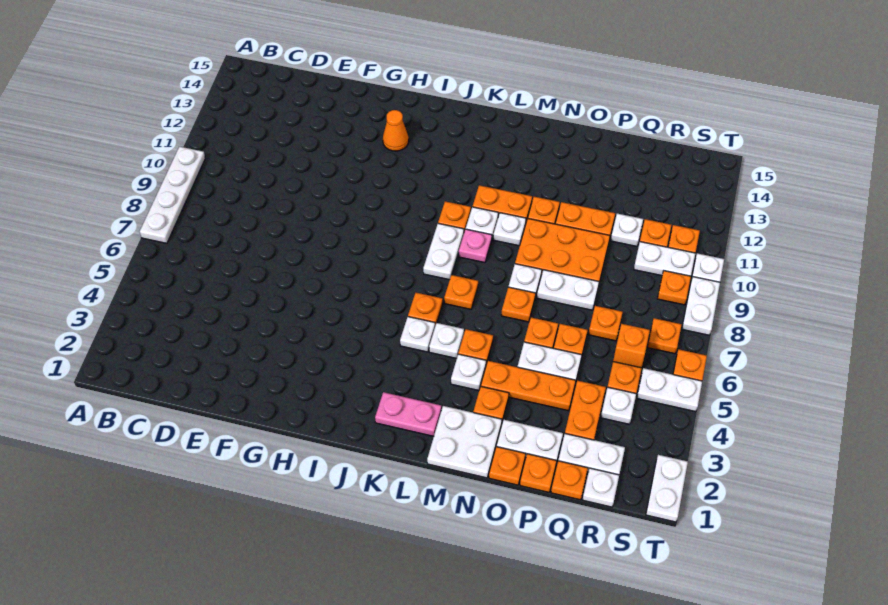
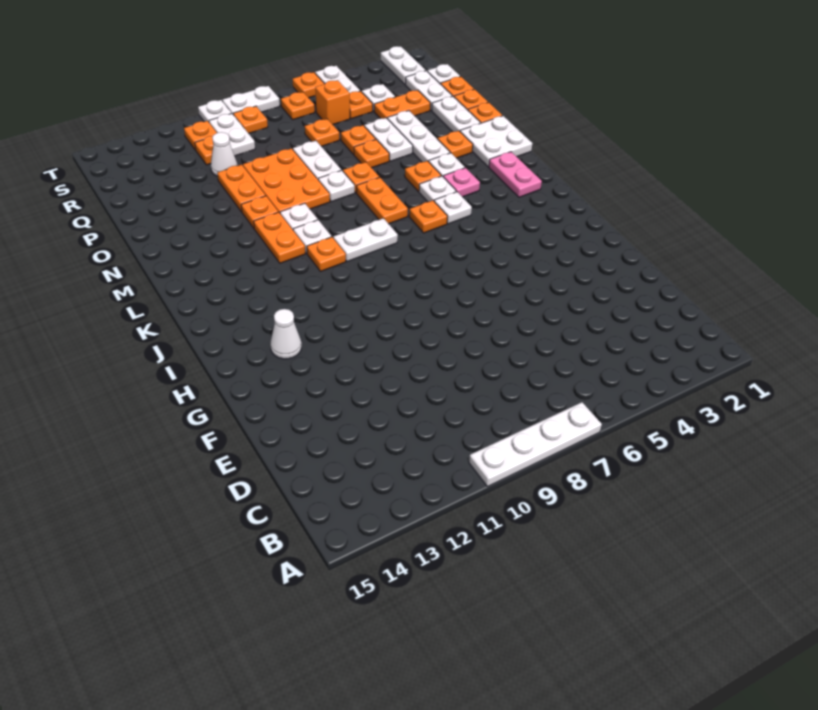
orange cone H13 level 1 -> white cone H13 level 1
orange plate L7 level 1 -> orange plate L7:M7 level 1
pink plate L9 level 1 -> pink plate L4 level 1
orange plate N4:P4 level 1 -> white plate N4:P4 level 1
white plate Q11 level 1 -> white cone Q11 level 1
white plate T1:T2 level 1 -> white plate S2:T2 level 1

